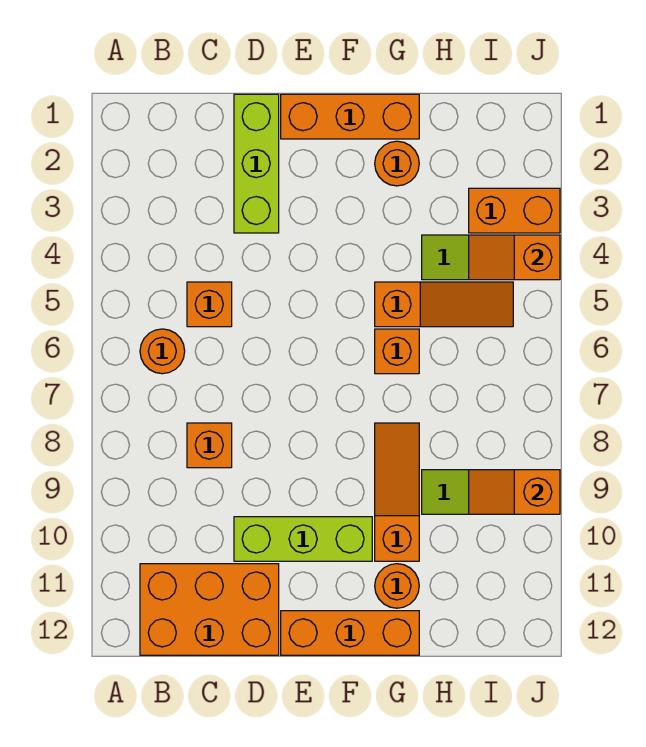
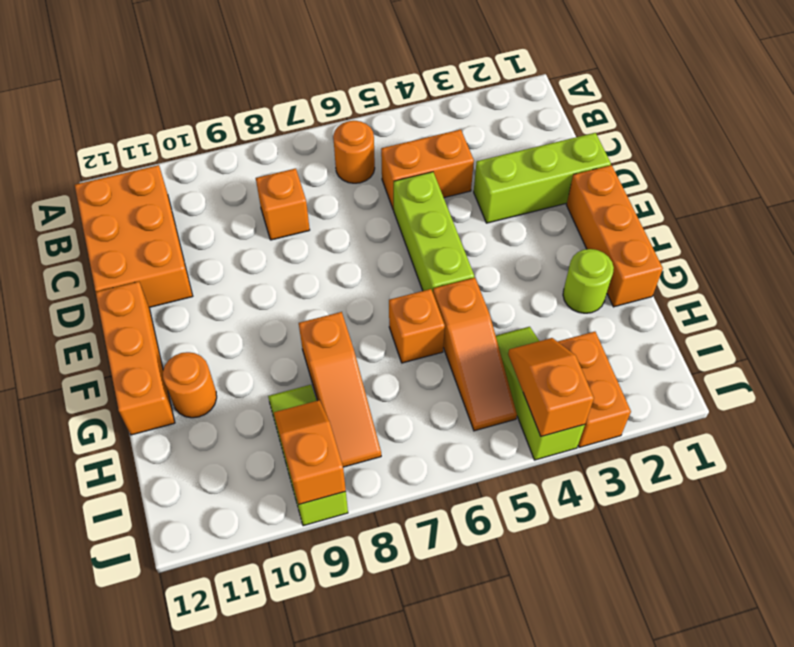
orange brick C5 level 1 -> orange brick C4:C5 level 1
lime brick D10:F10 level 1 -> lime brick D5:F5 level 1
orange round brick G2 level 1 -> lime round brick G2 level 1
orange slope G8:G10 level 1 top 10 -> orange slope G8:I8 level 1 top G

